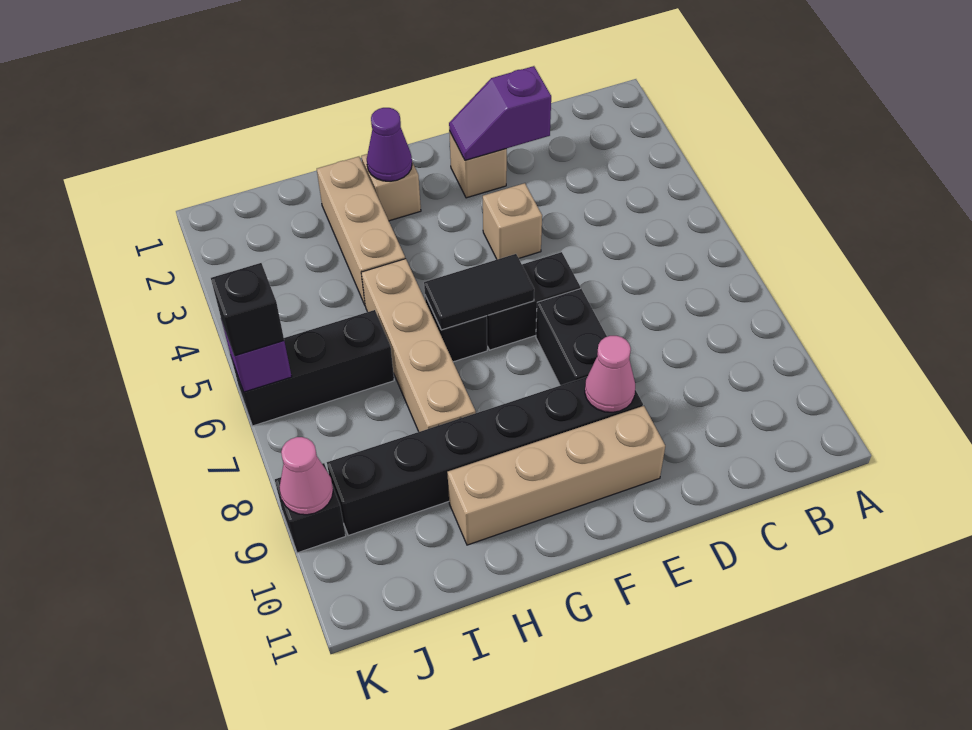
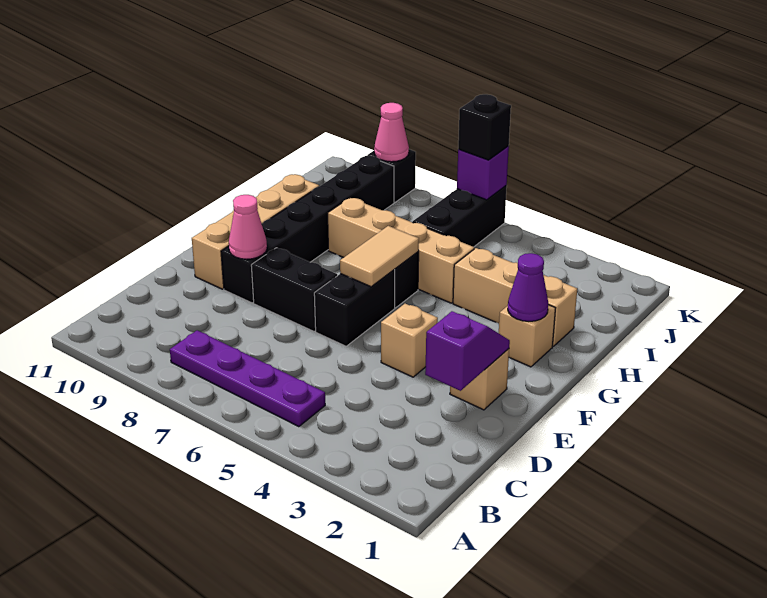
none -> purple plate B5:B8 level 1
black tile F6:G6 level 2 -> tan tile F6:G6 level 2

